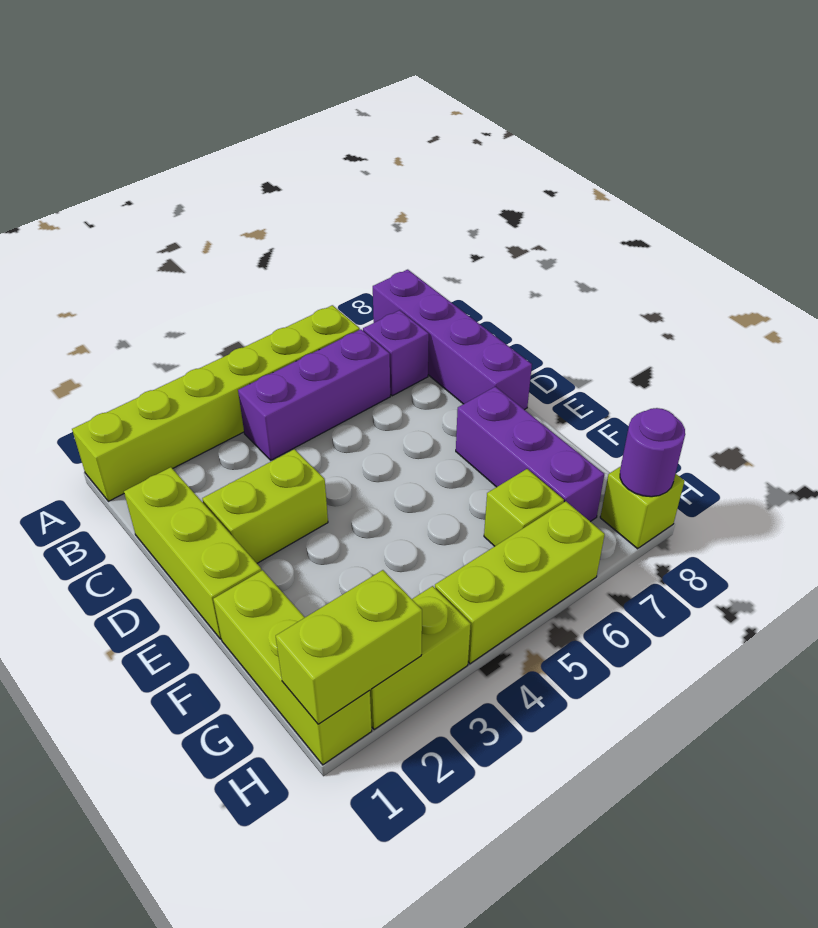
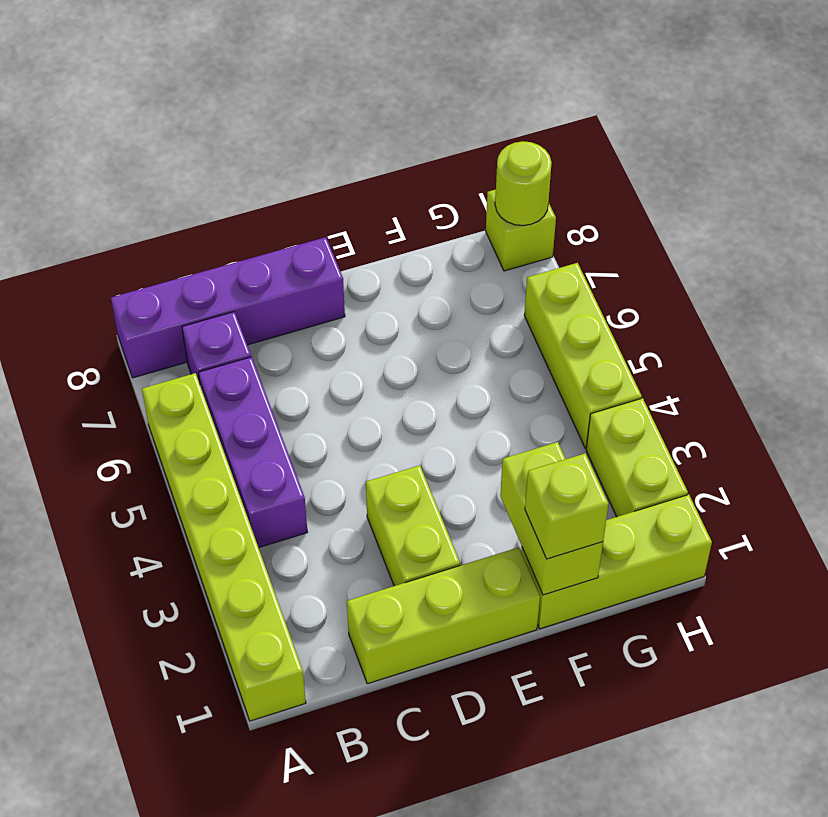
purple brick E7:G7 level 1 -> none
lime brick G6 level 1 -> lime brick F1 level 3
lime brick H1:H2 level 2 -> lime brick F1:F2 level 2
purple round brick H8 level 2 -> lime round brick H8 level 2

